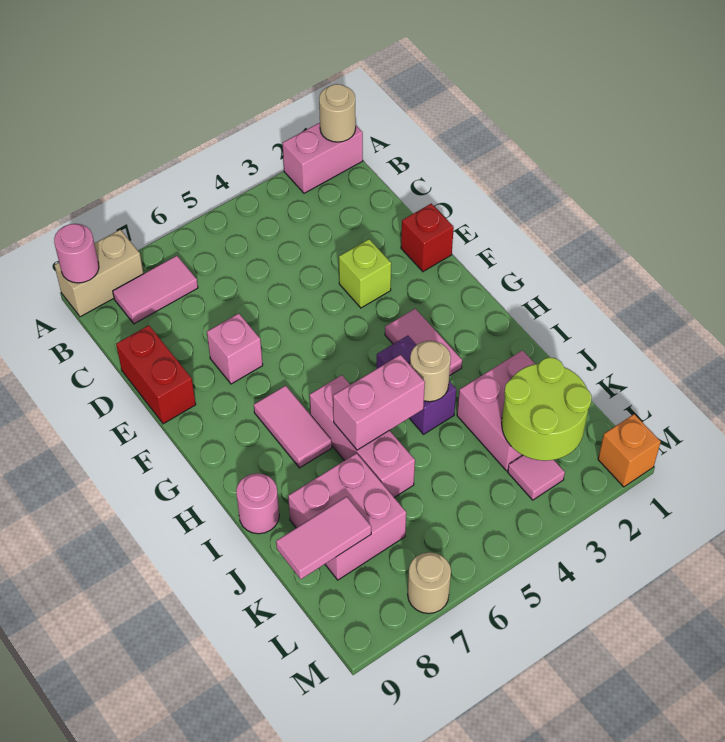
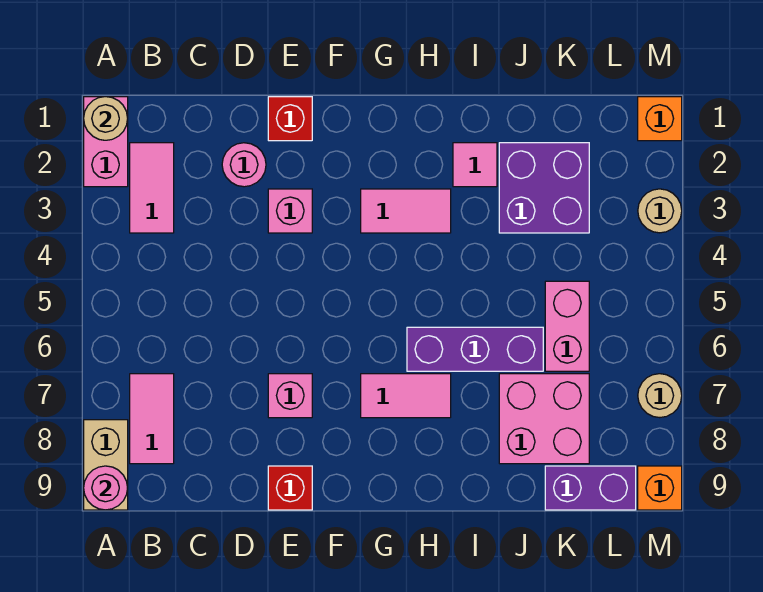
red brick D9:E9 level 1 -> red brick E9 level 1
lime brick E3 level 1 -> pink brick E3 level 1
purple brick H4:I4 level 1 -> purple brick K9:L9 level 1
pink brick H6:J6 level 1 -> purple brick H6:J6 level 1
tan round brick I4 level 2 -> tan round brick M3 level 1
pink brick I5:I6 level 2 -> pink brick K5:K6 level 1
pink round brick I9 level 1 -> pink round brick D2 level 1
pink brick J2:K3 level 1 -> purple brick J2:K3 level 1
lime round brick K2:L3 level 2 -> none
pink tile K8:K9 level 2 -> pink tile B2:B3 level 1
pink tile L3 level 1 -> pink tile I2 level 1
none -> orange brick M9 level 1

